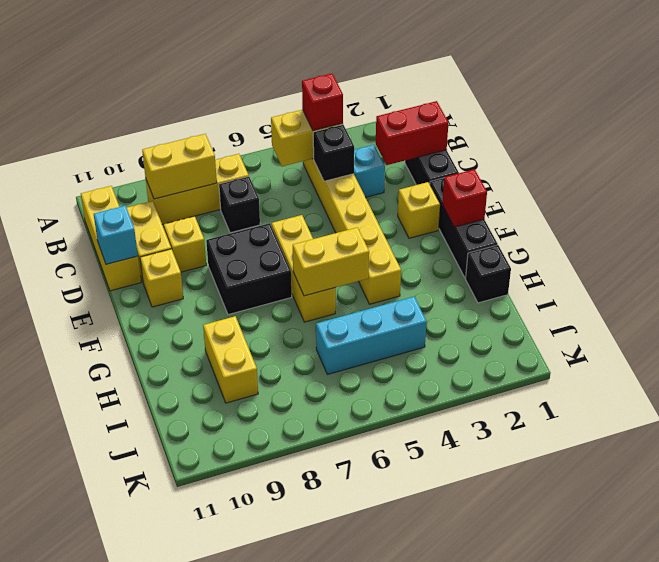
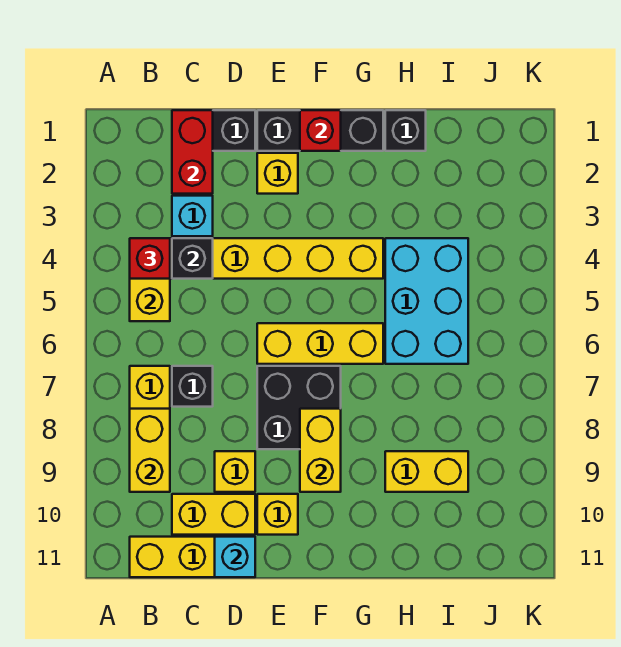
yellow brick G5:G6 level 2 -> yellow brick F8:F9 level 2
cyan brick I4:I6 level 1 -> cyan brick H4:I6 level 1

